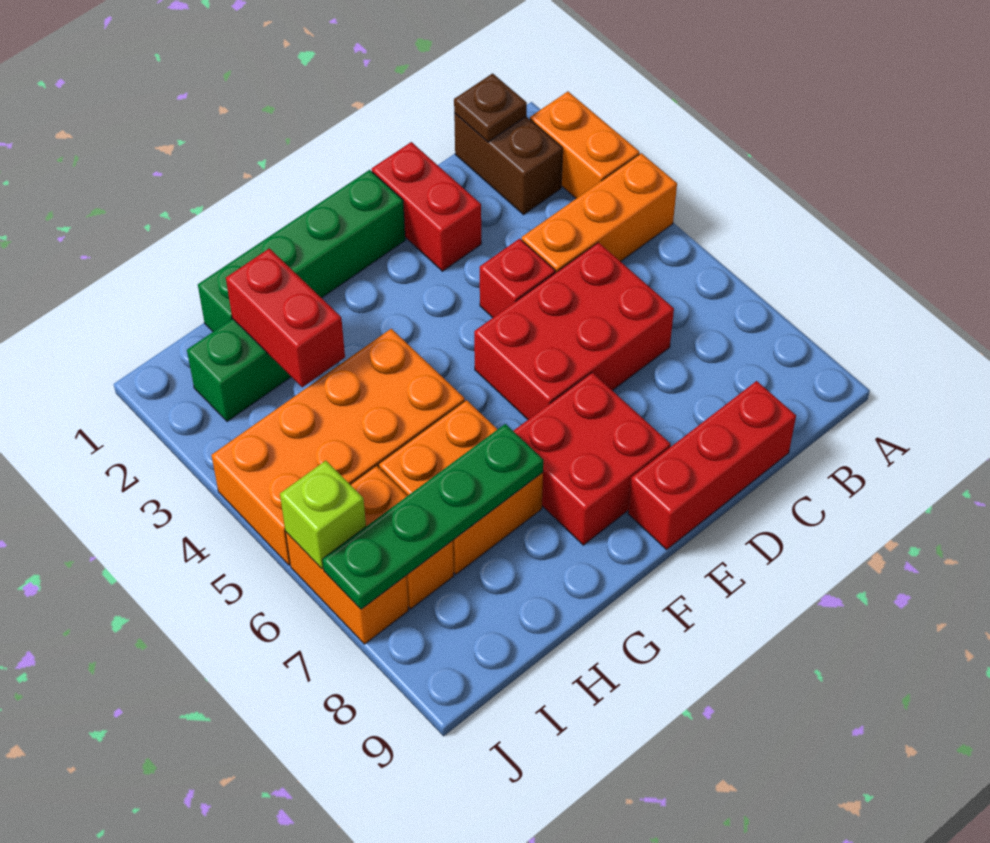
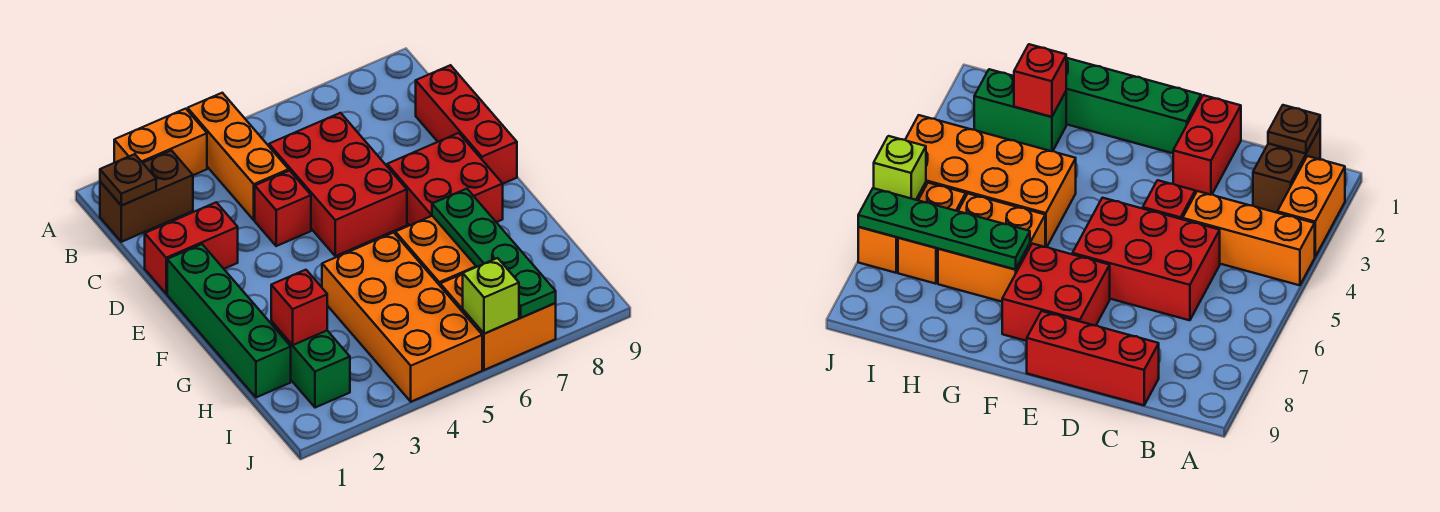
red brick H2:H3 level 2 -> red brick H2 level 2

